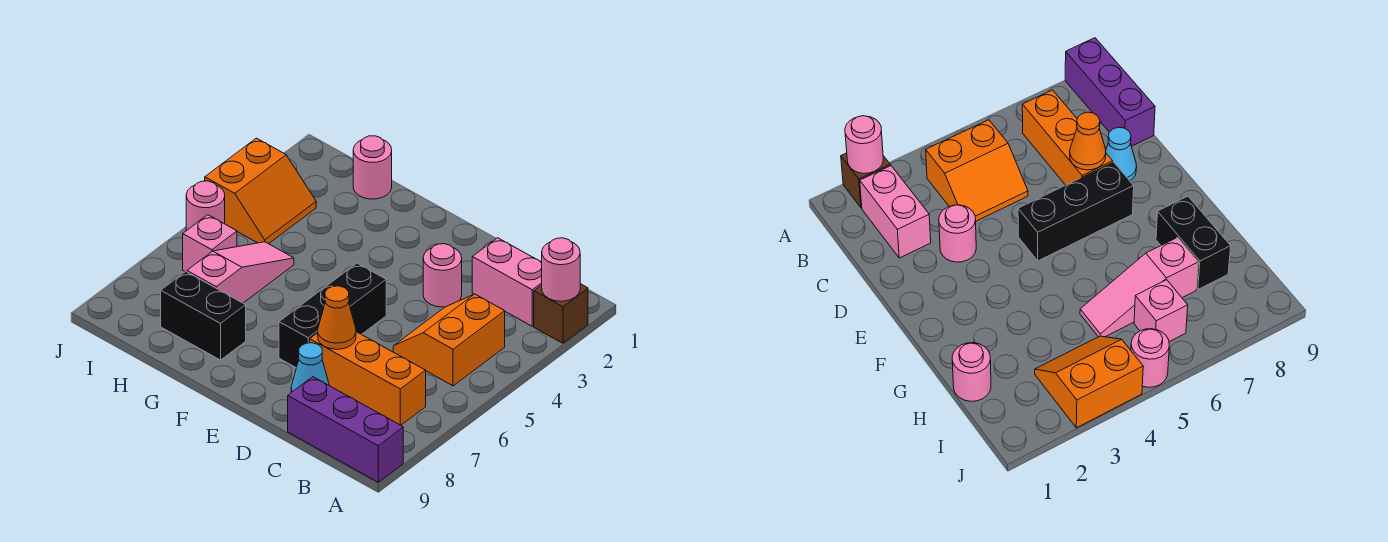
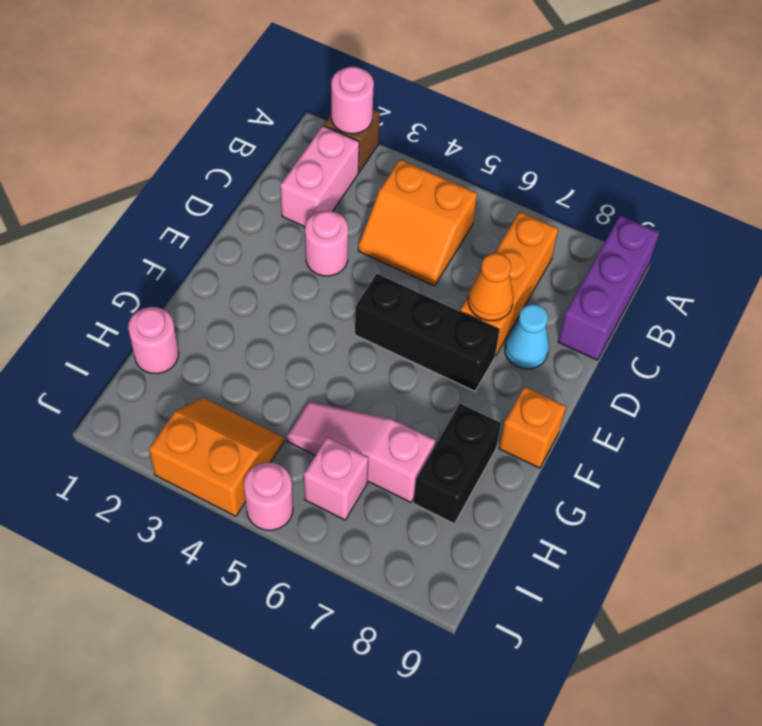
none -> orange brick F9 level 1

